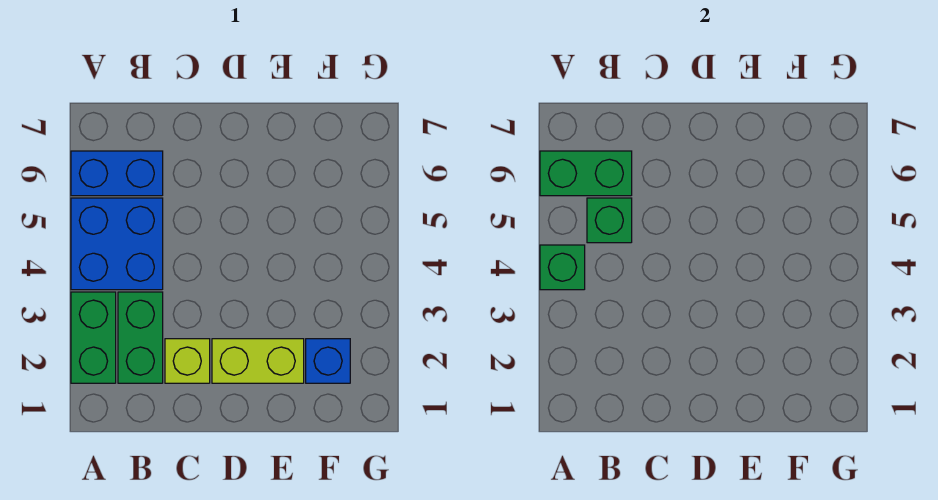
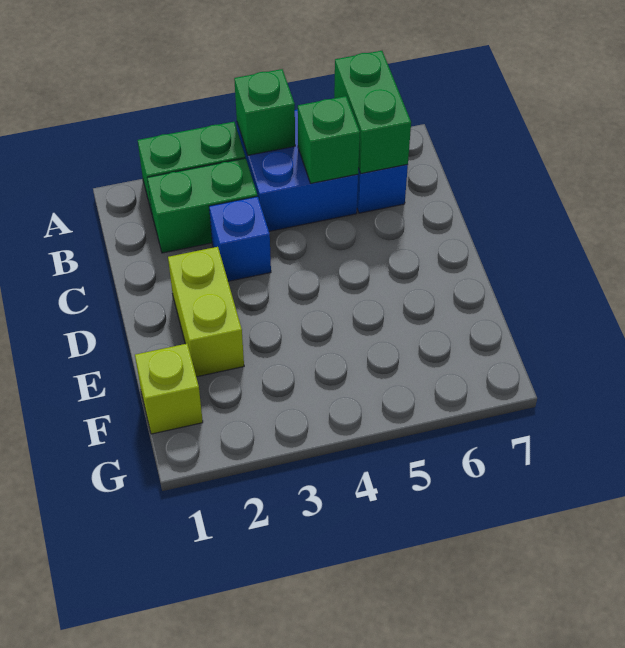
lime brick C2 level 1 -> lime brick F1 level 1
blue brick F2 level 1 -> blue brick C3 level 1

